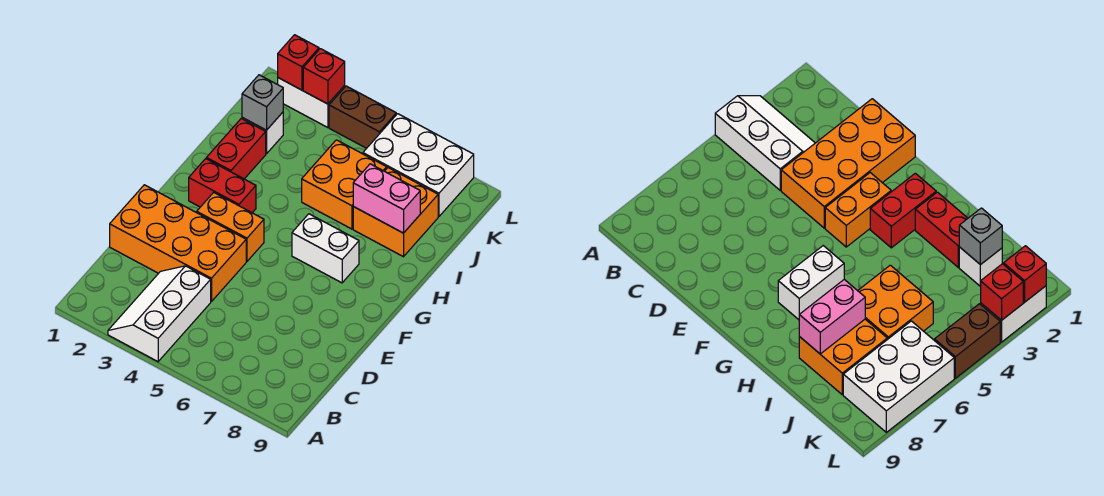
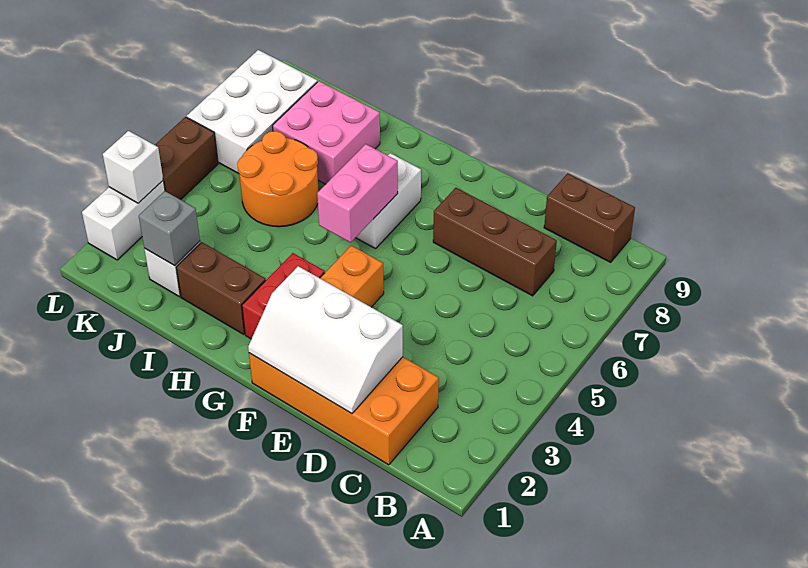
white slope A3:C4 level 1 top 4 -> white slope D1:F2 level 2 top 2
none -> brown brick B9:C9 level 1
none -> brown brick C7:E7 level 1
orange brick D1:E4 level 1 -> orange brick C1:F2 level 1
red brick H2:I2 level 1 -> brown brick H2:I2 level 1
orange brick I5:J6 level 1 -> orange round brick I5:J6 level 1
orange brick I7:J8 level 1 -> pink brick I7:J8 level 1
pink brick I7:I8 level 2 -> pink brick G5:G6 level 2
red brick L2 level 2 -> none
red brick L3 level 2 -> white brick L3 level 2

